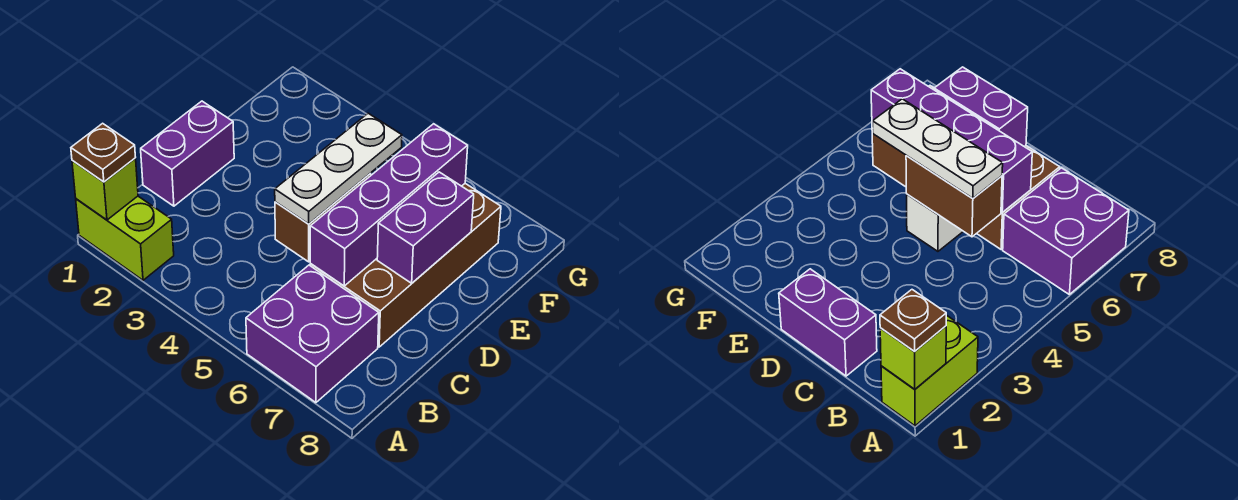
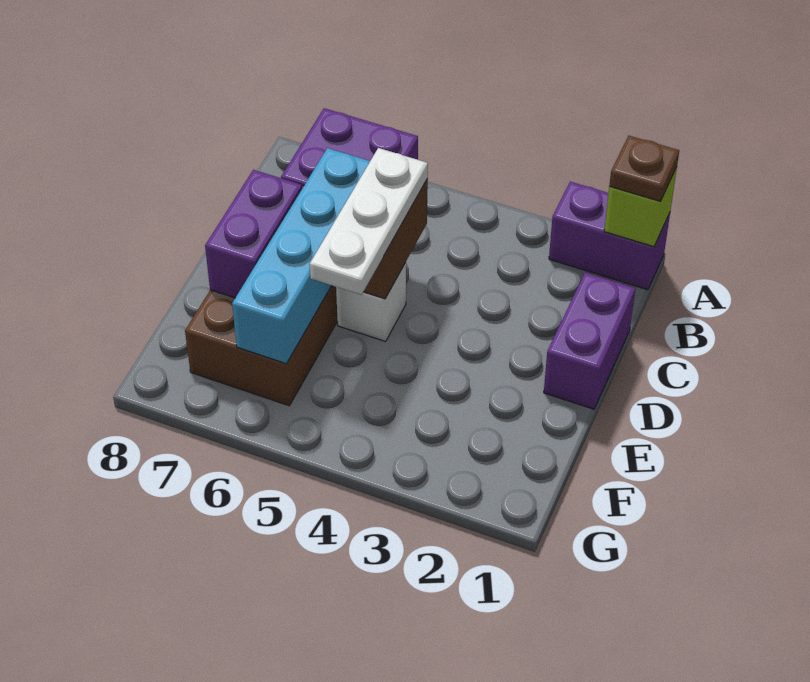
lime brick A1:A2 level 1 -> purple brick A1:A2 level 1
purple brick C6:F6 level 2 -> cyan brick C6:F6 level 2

